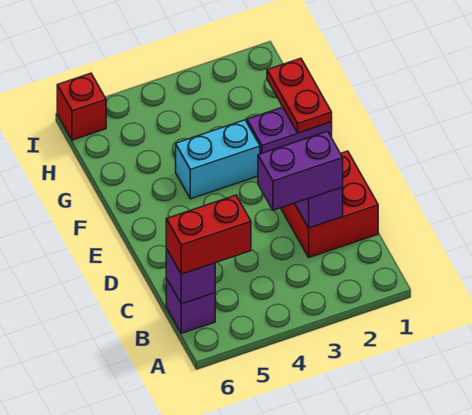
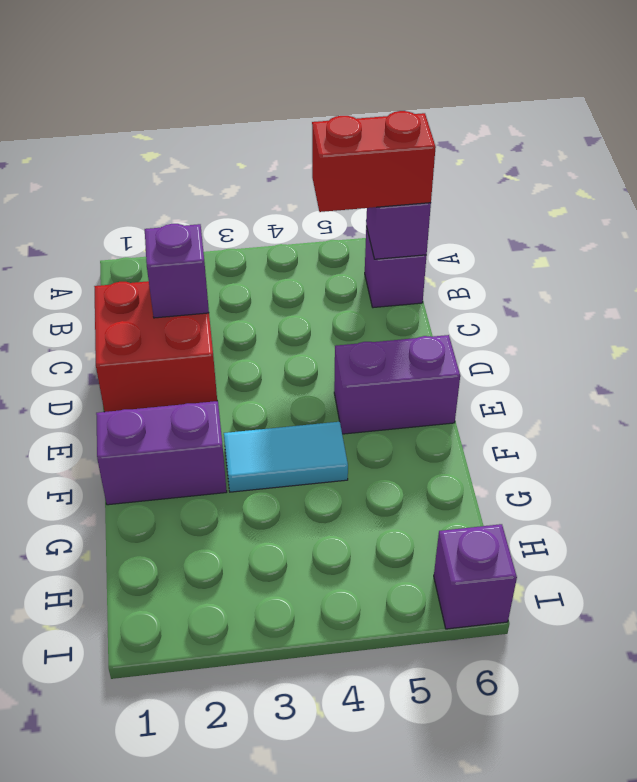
purple brick C2:C3 level 3 -> purple brick E5:E6 level 1
red plate F1:G1 level 2 -> none
cyan brick F3:F4 level 1 -> cyan tile F3:F4 level 1
red brick I6 level 1 -> purple brick I6 level 1

